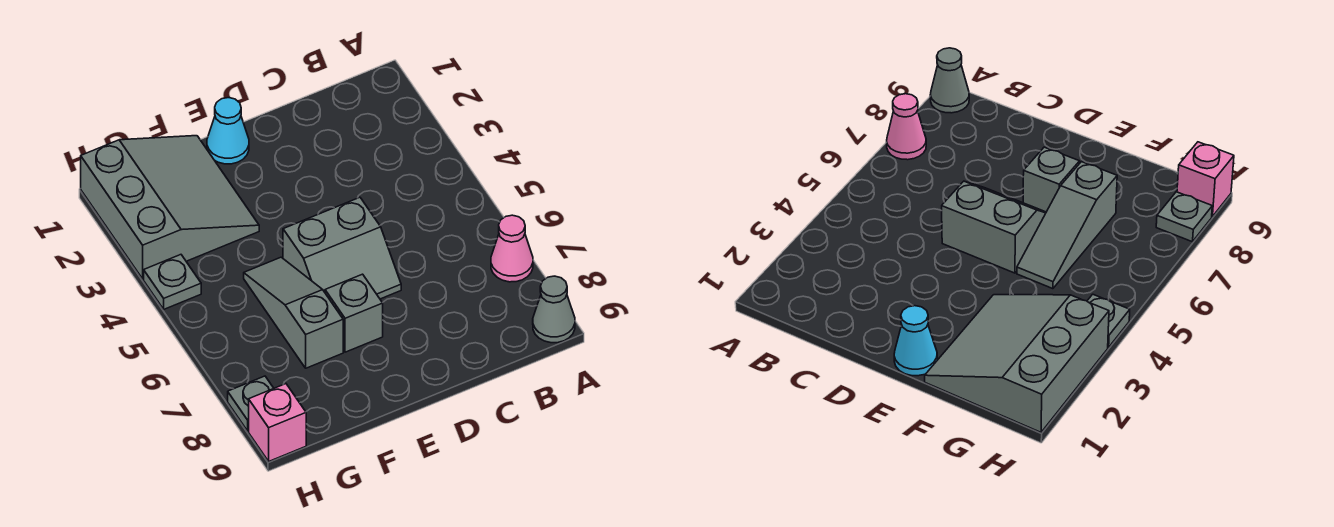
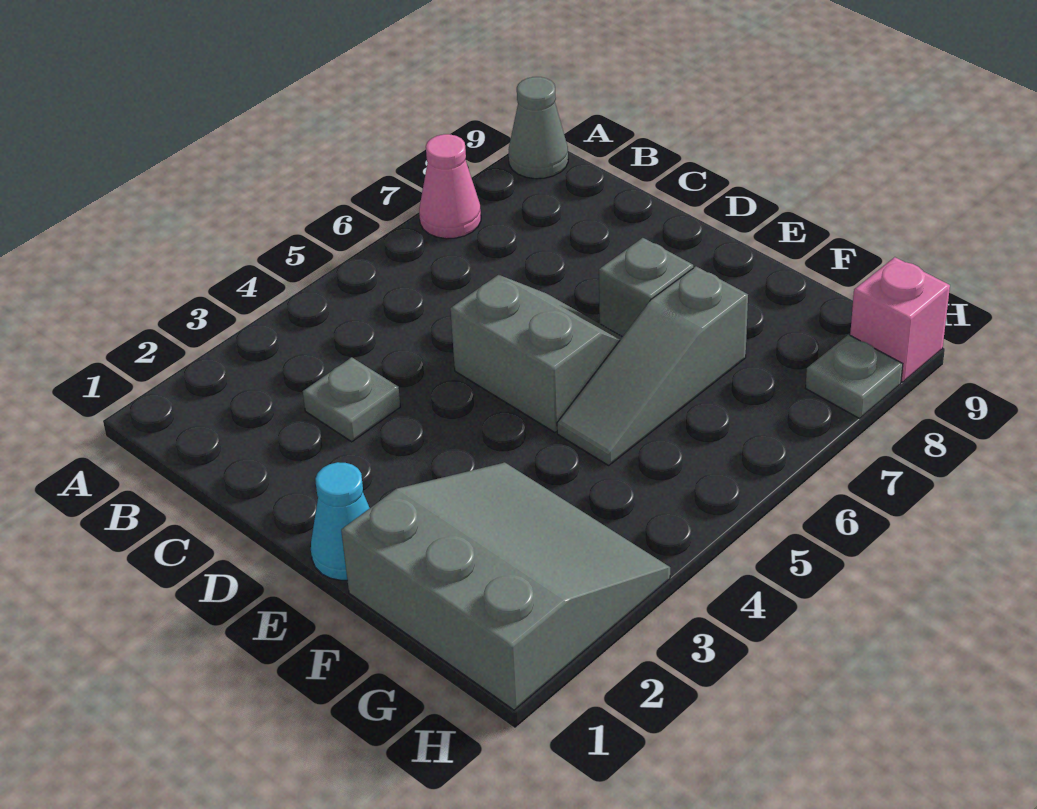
grey slope F1:H3 level 1 top H -> grey slope F1:H3 level 1 top 1
grey plate H4 level 1 -> grey plate C3 level 1

